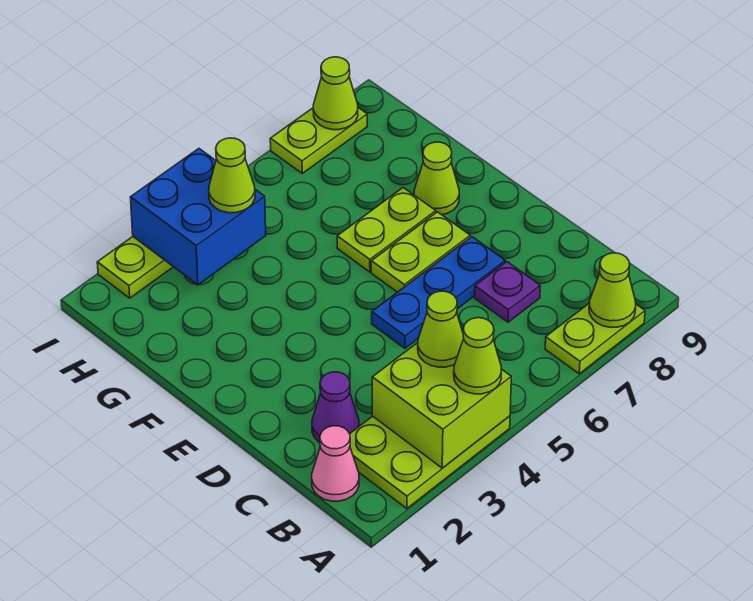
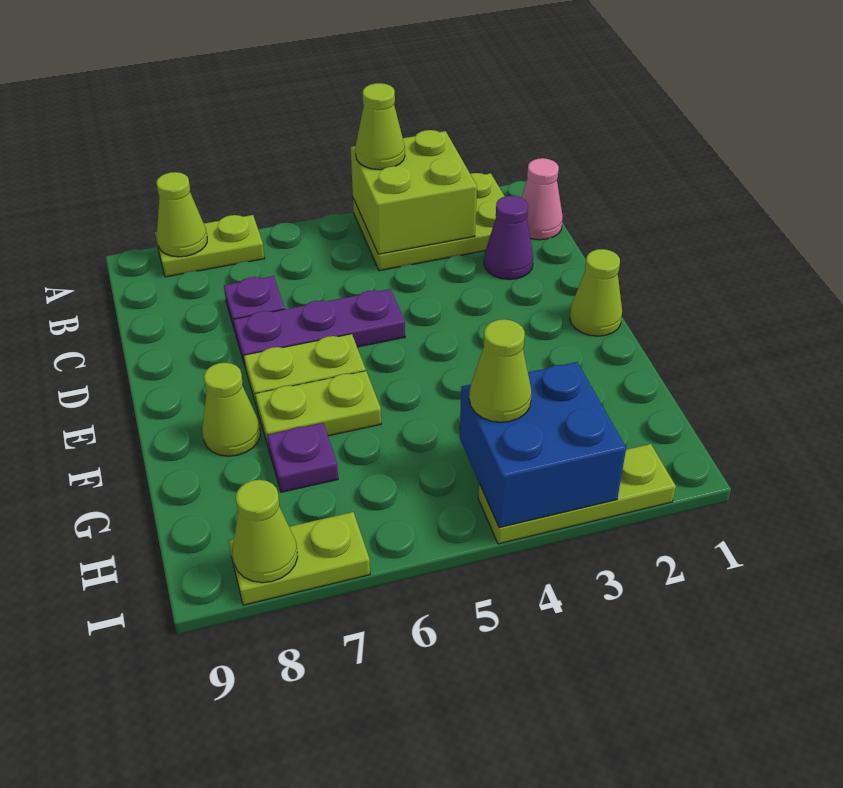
lime cone B4 level 3 -> lime cone E1 level 1
blue plate D5:D7 level 1 -> purple plate D5:D7 level 1
none -> purple plate G7 level 1

